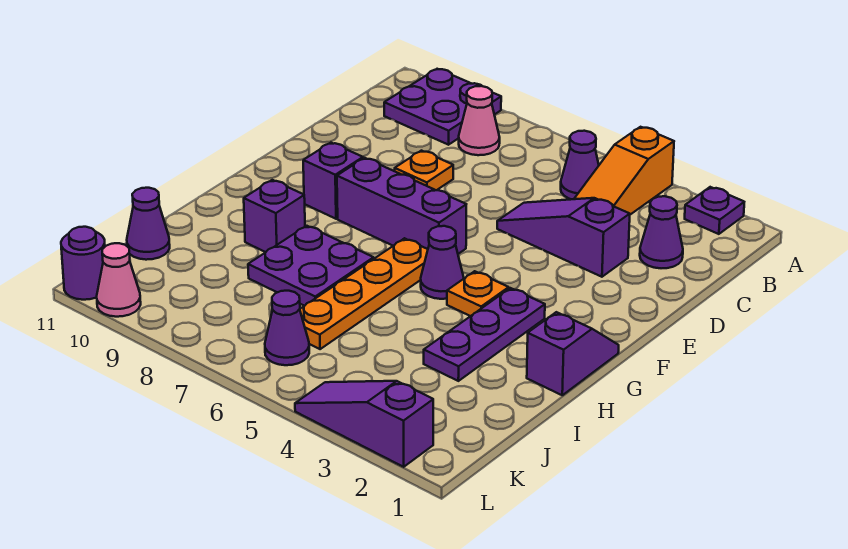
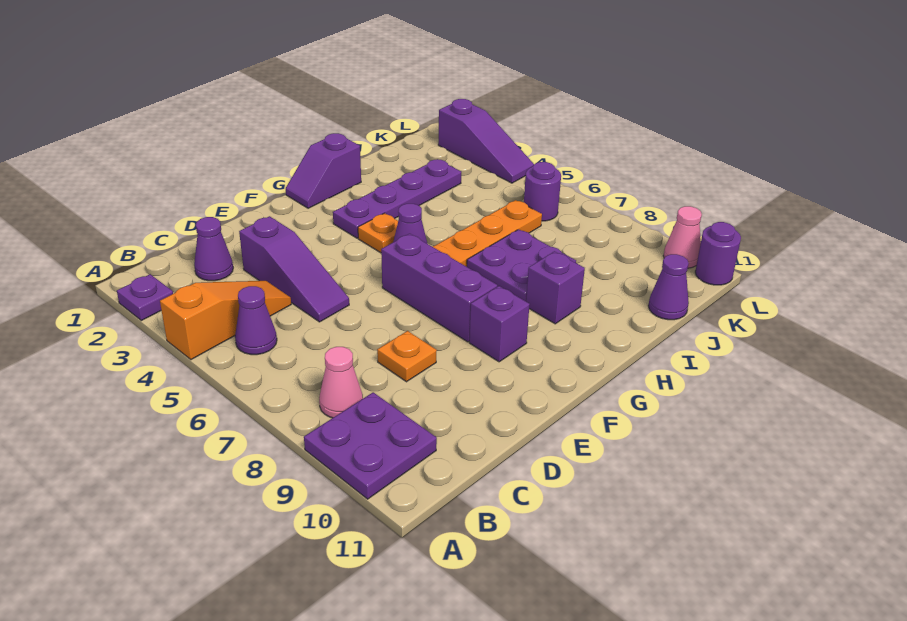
purple plate G3:I3 level 1 -> purple plate G3:J3 level 1
purple cone K6 level 1 -> purple round brick K6 level 1

